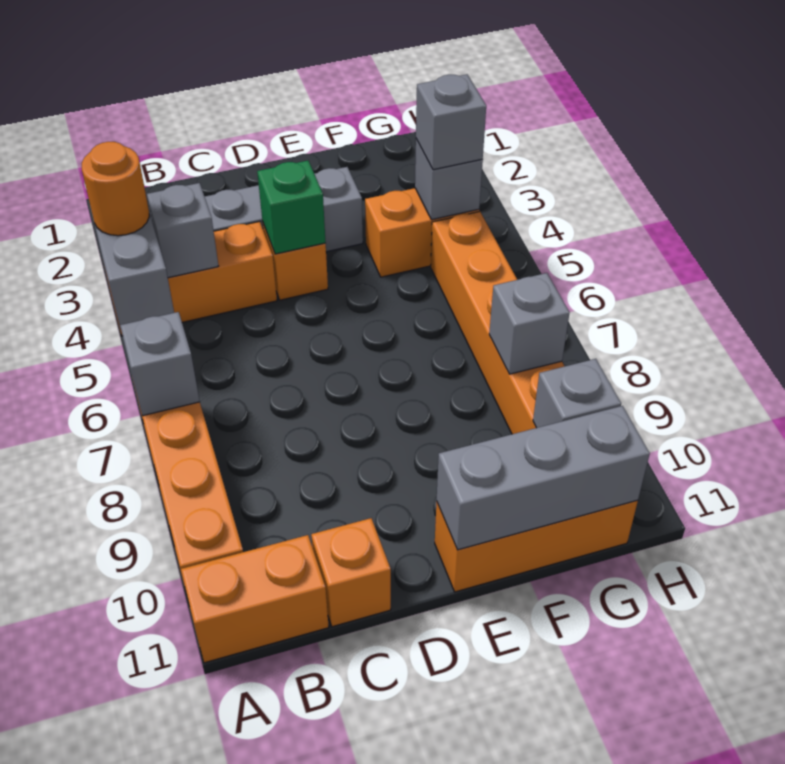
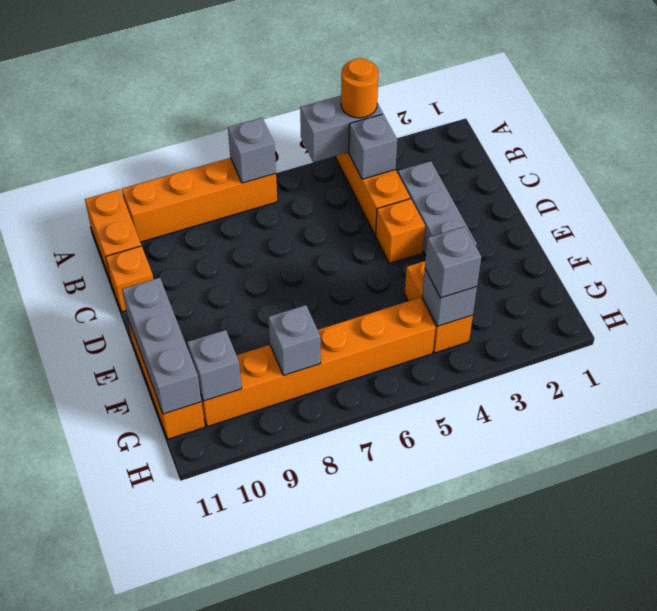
green brick D4 level 2 -> none

